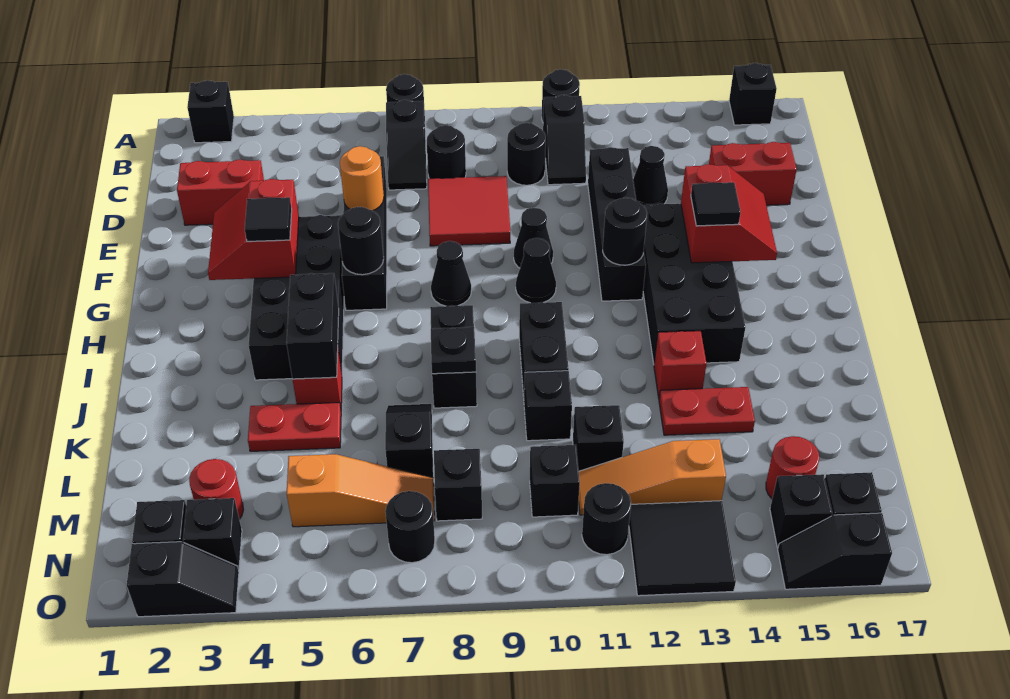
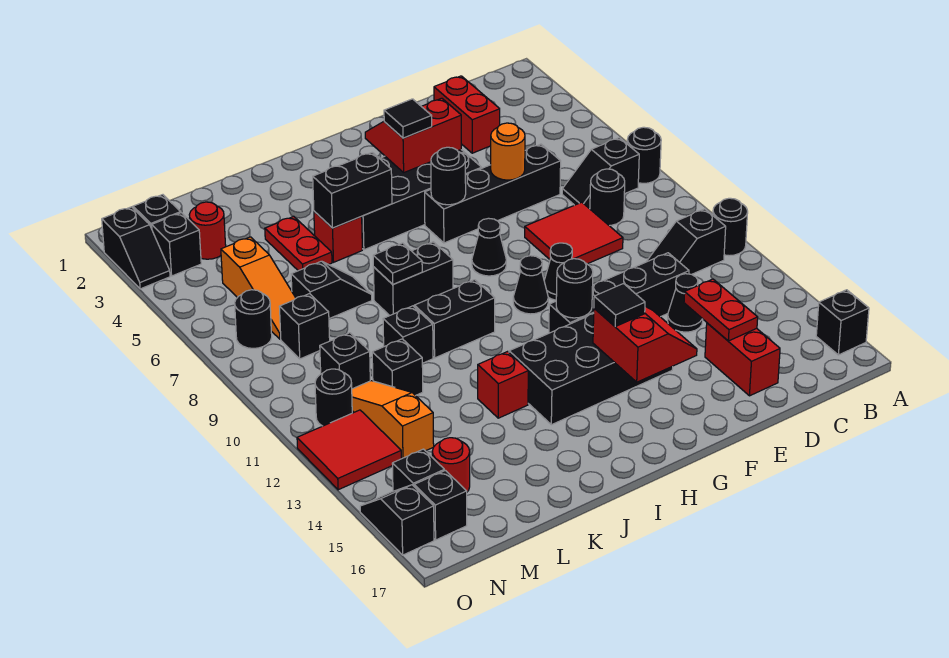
black brick A2 level 1 -> none
black round brick C10 level 1 -> none
red slope F14:G15 level 2 top 14 -> red slope F14:G15 level 2 top G
red plate K13:K14 level 1 -> red plate D14:D15 level 2
black tile N12:O13 level 1 -> red tile N12:O13 level 1

